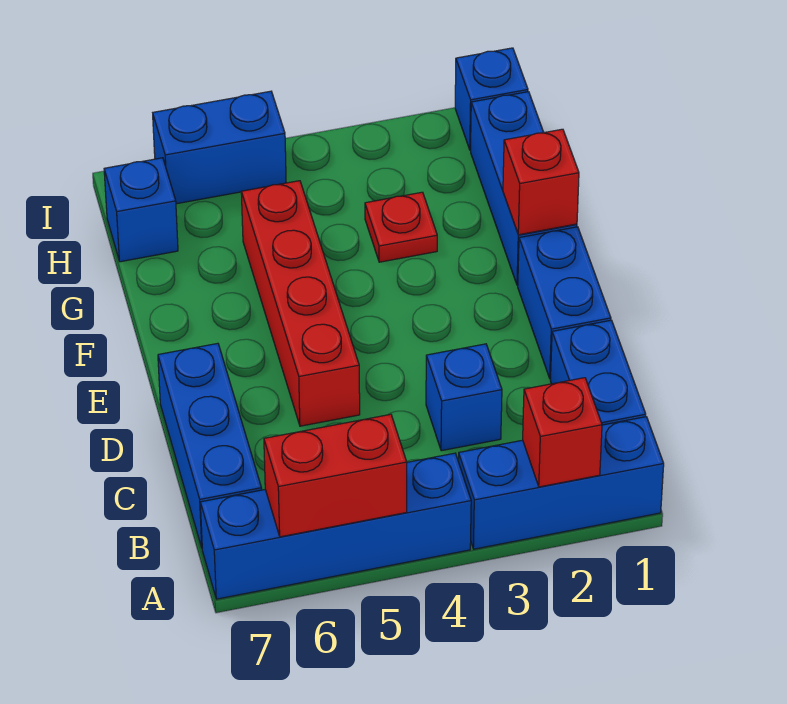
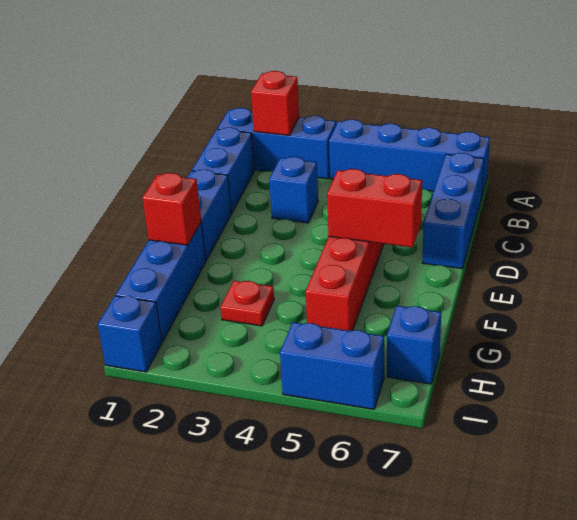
red brick A5:A6 level 2 -> red brick E5:E6 level 2

